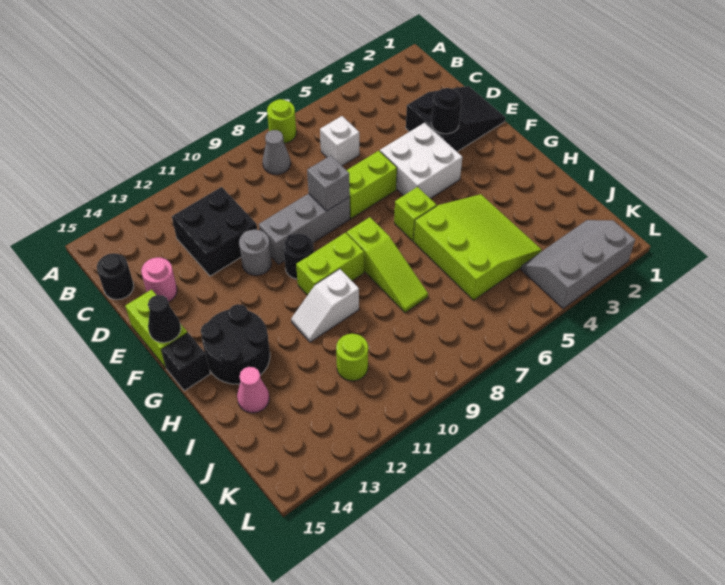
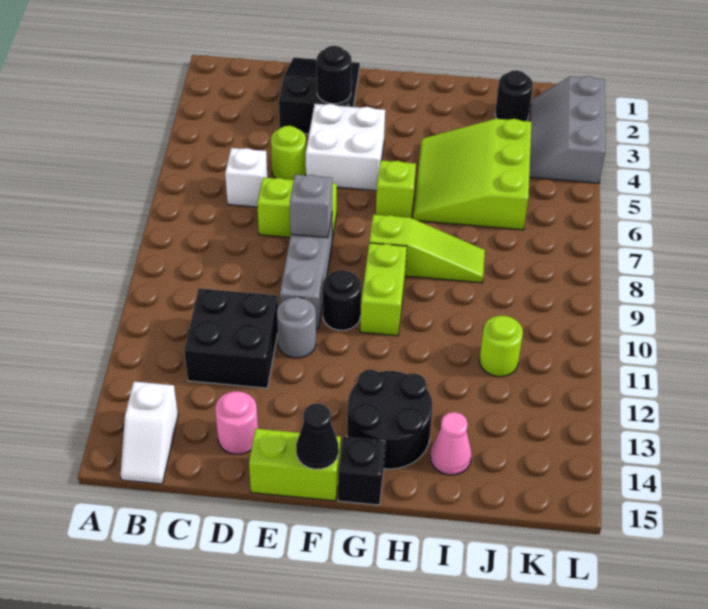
lime round brick A7 level 1 -> lime round brick D5 level 1
grey cone B8 level 1 -> none
black round brick C15 level 1 -> black round brick J2 level 1
lime brick E6:E7 level 1 -> lime brick D7:E7 level 1
lime slope H4:J6 level 1 top 6 -> lime slope H4:J6 level 1 top J
white slope H10:H11 level 1 top 10 -> white slope B14:B15 level 1 top 14

